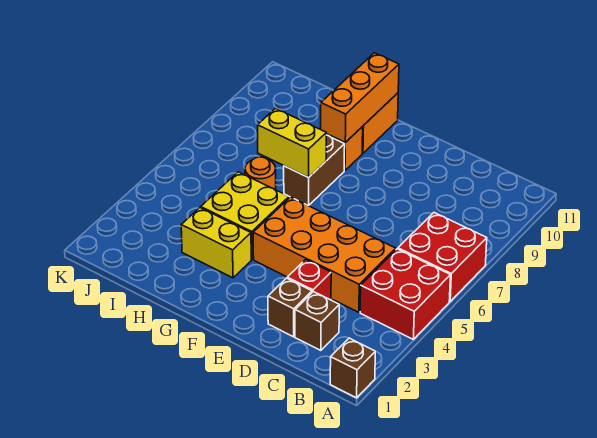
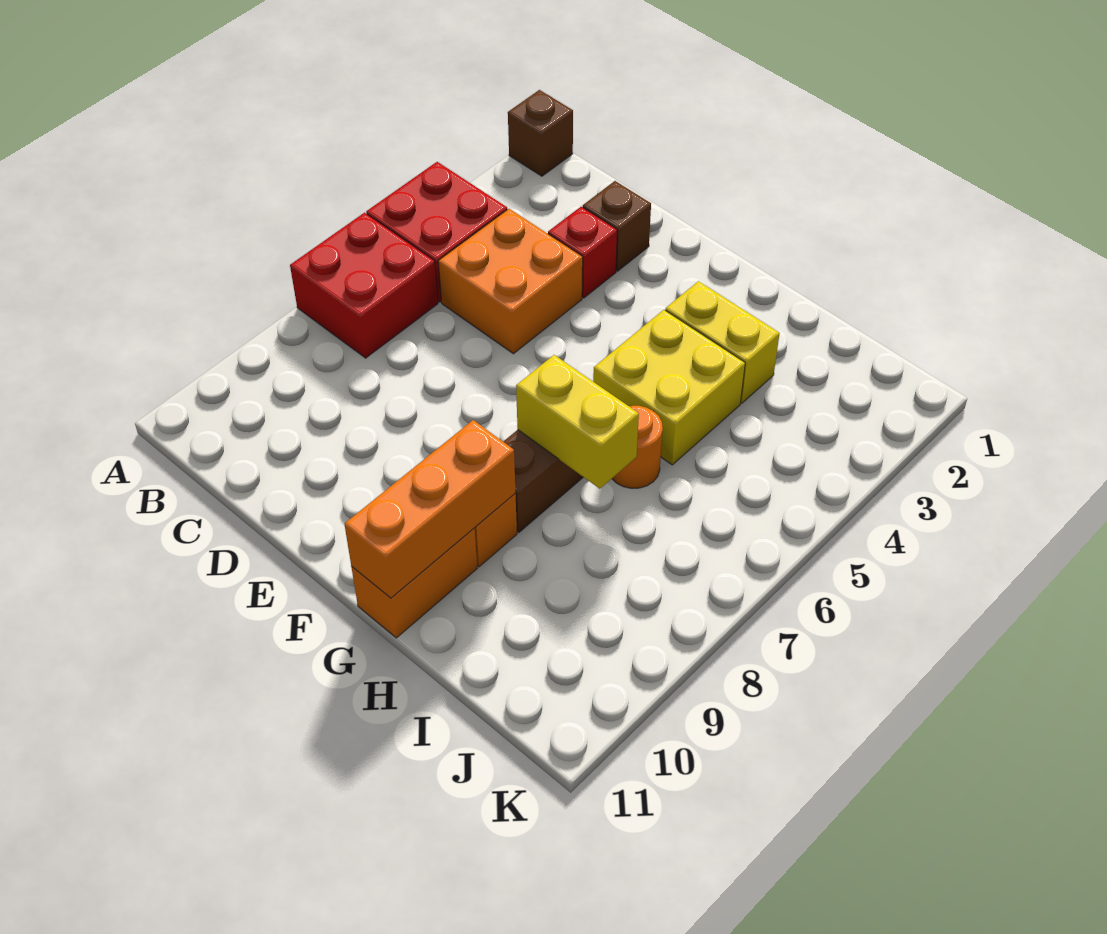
brown brick C2 level 1 -> none
orange brick C4:F5 level 1 -> orange brick C4:D5 level 1

